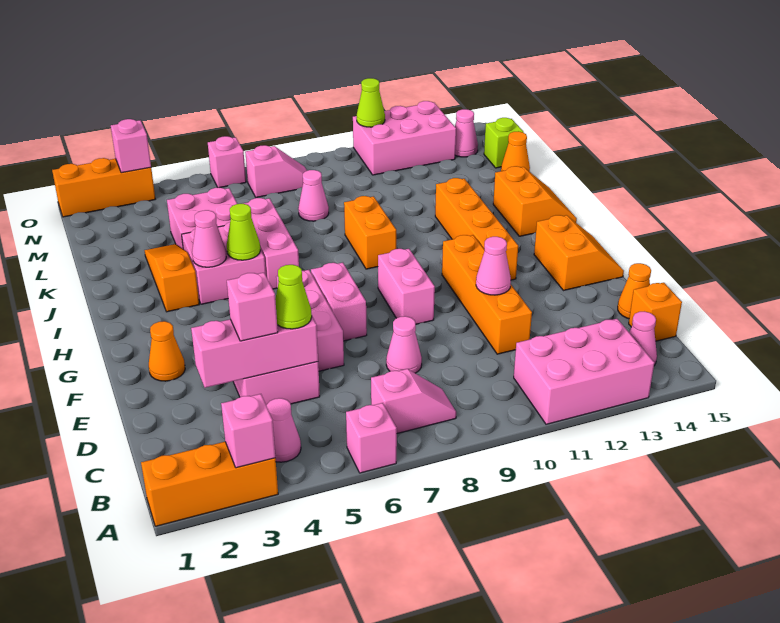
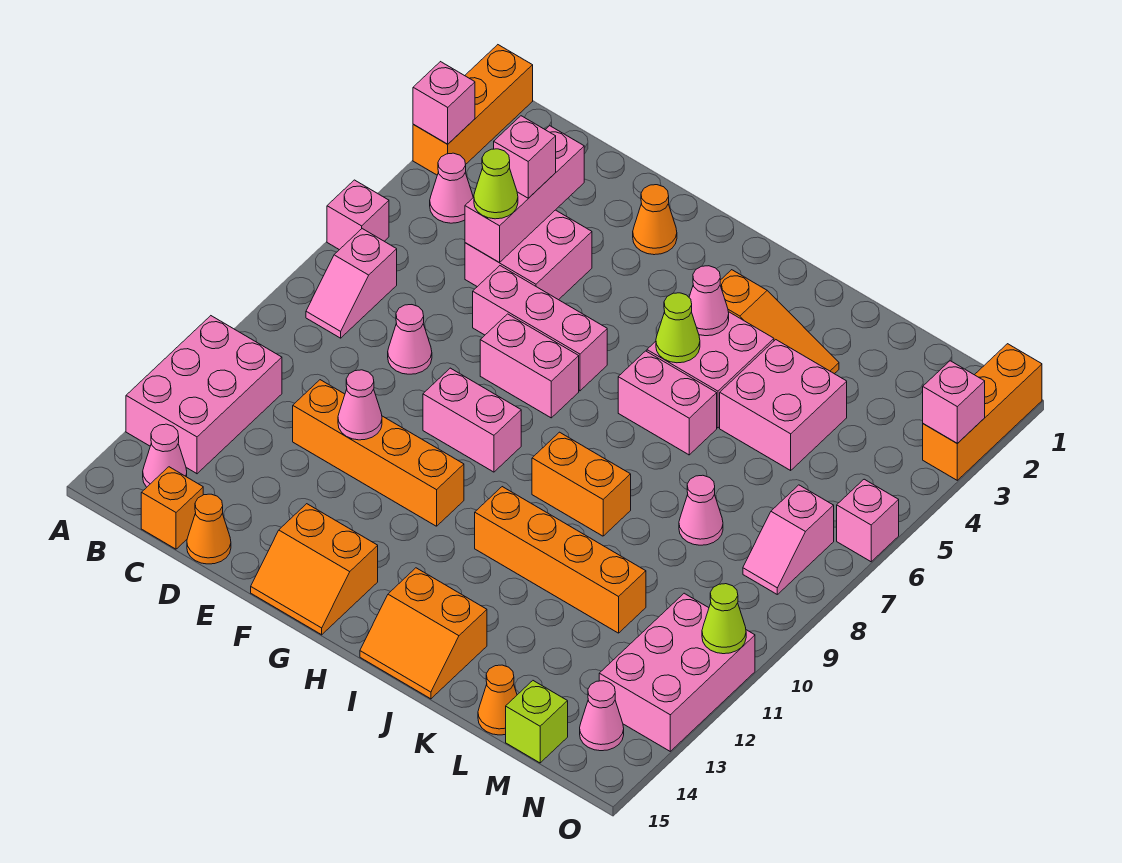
orange brick G12:J12 level 1 -> orange brick I11:L11 level 1
pink brick I6:K6 level 1 -> pink brick I6:J6 level 1

